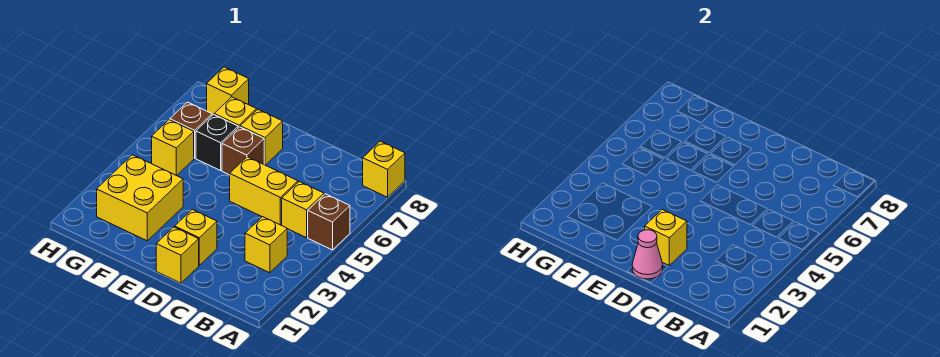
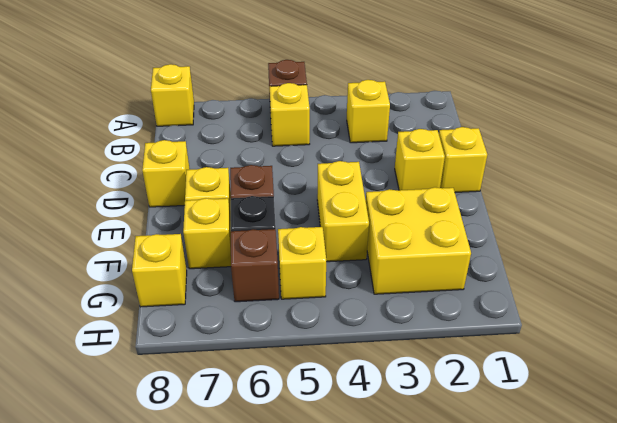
yellow brick C5:D5 level 1 -> yellow brick E4:F4 level 1
pink cone D1 level 2 -> none
yellow brick D2 level 2 -> yellow brick D8 level 1

